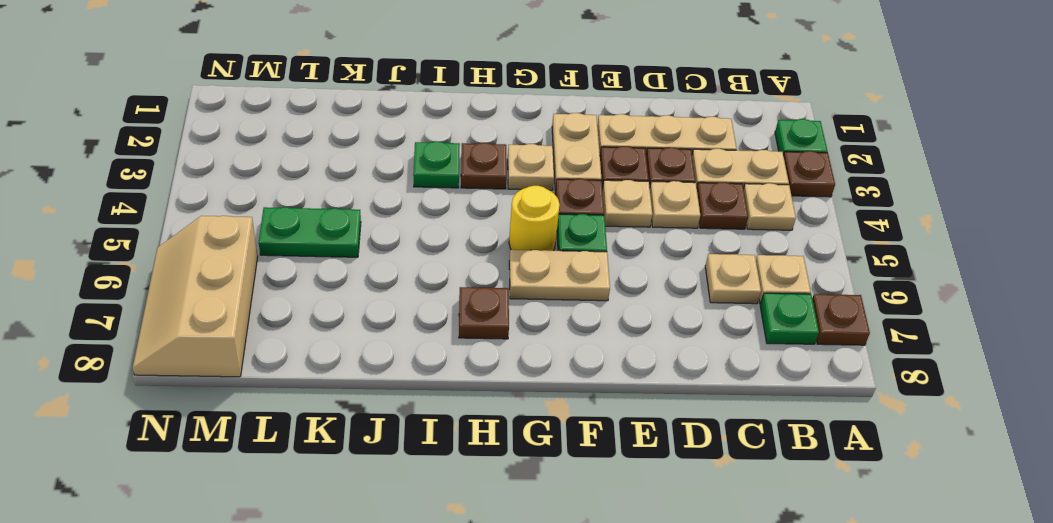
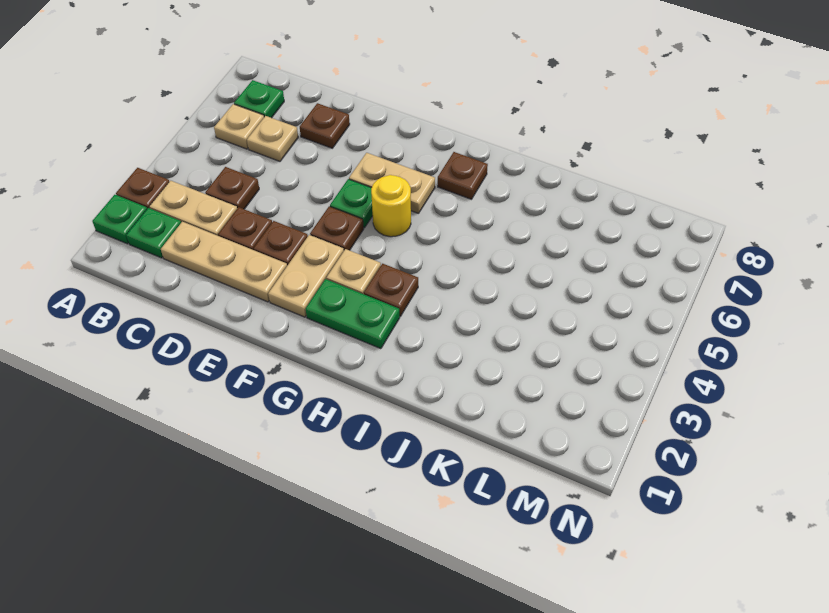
brown plate A7 level 1 -> brown plate D7 level 1
tan plate B4 level 1 -> none
tan plate D4 level 1 -> none
tan plate E4 level 1 -> none
green plate I3 level 1 -> green plate B2 level 1
green plate K5:L5 level 1 -> green plate G2:H2 level 1
tan slope M6:N8 level 1 top M -> none

